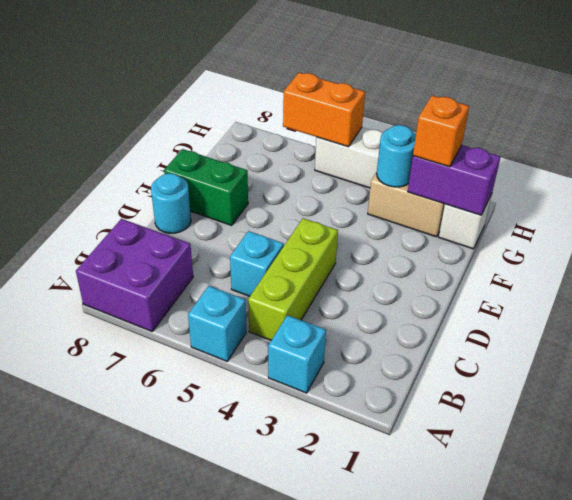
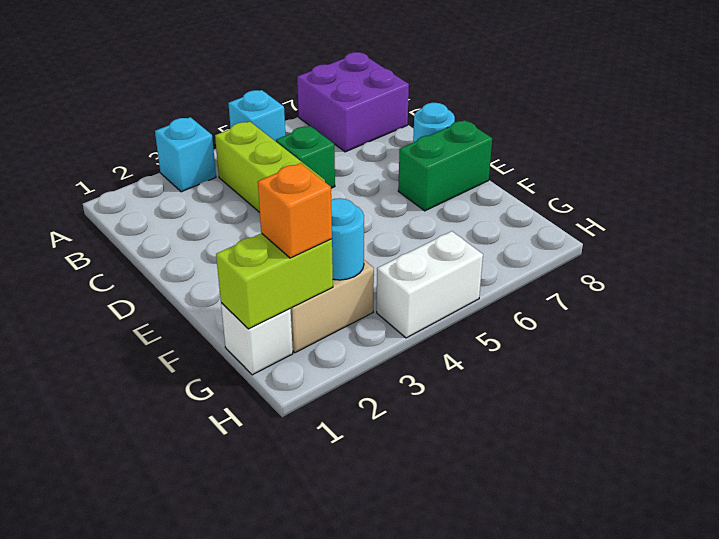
cyan brick C5 level 1 -> green brick C5 level 1
purple brick G1:G2 level 2 -> lime brick G1:G2 level 2
orange brick H5:H6 level 2 -> none

